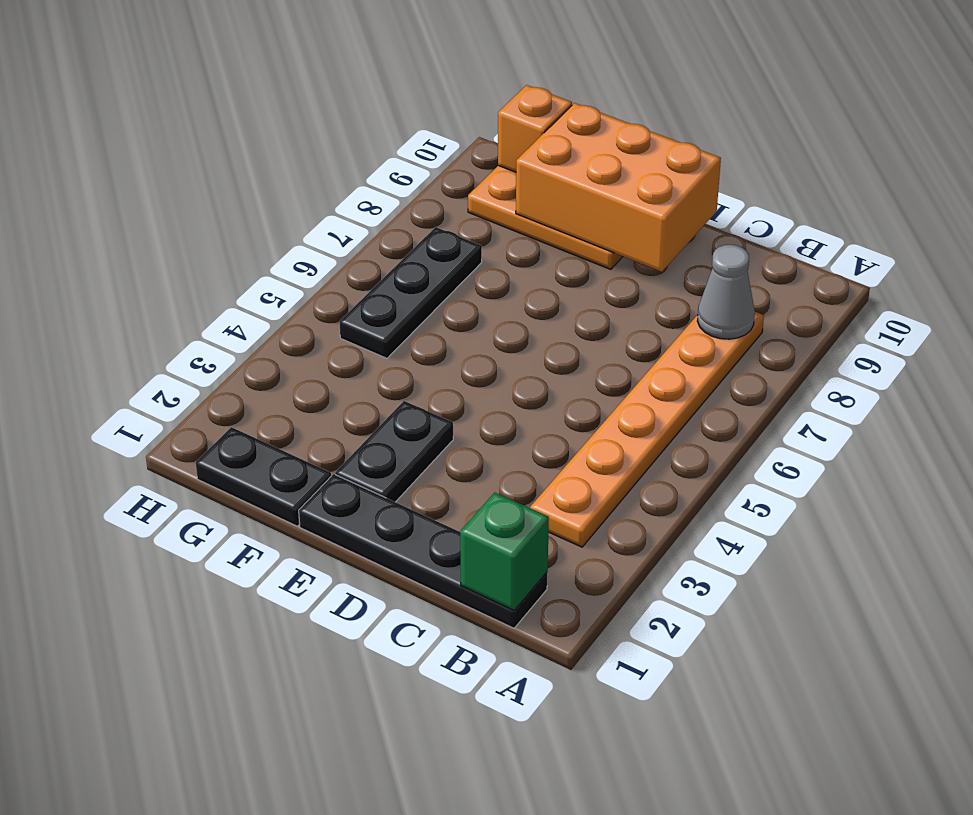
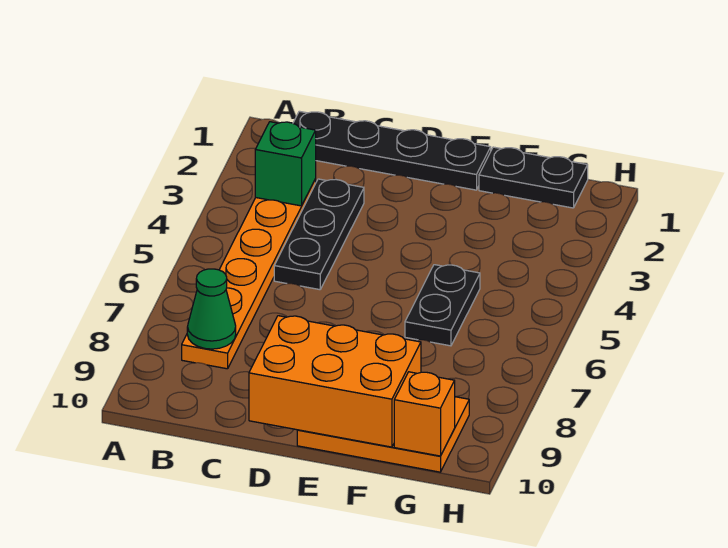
green brick B1 level 2 -> green brick B3 level 2
grey cone B8 level 2 -> green cone B8 level 2
black plate E2:E3 level 1 -> black plate F5:F6 level 1
black plate G5:G7 level 1 -> black plate C3:C5 level 1

